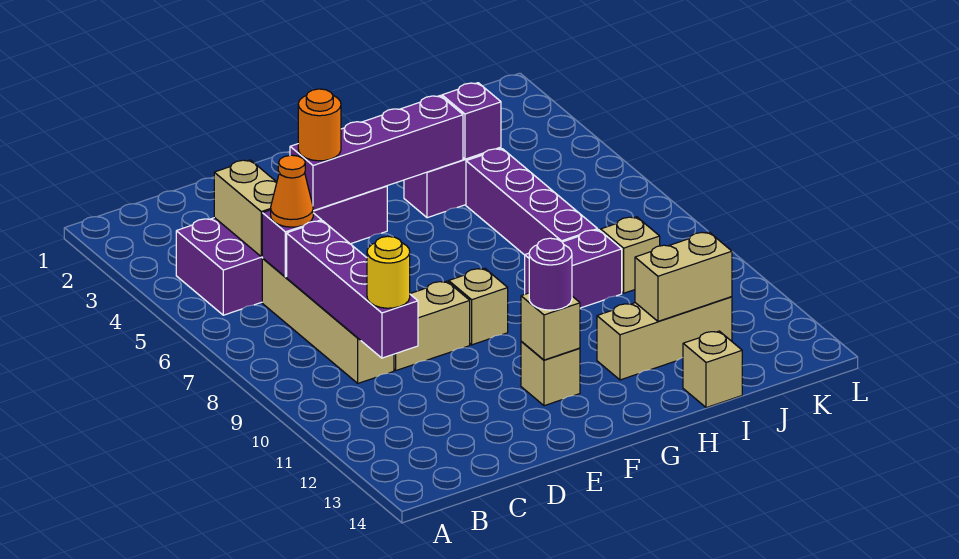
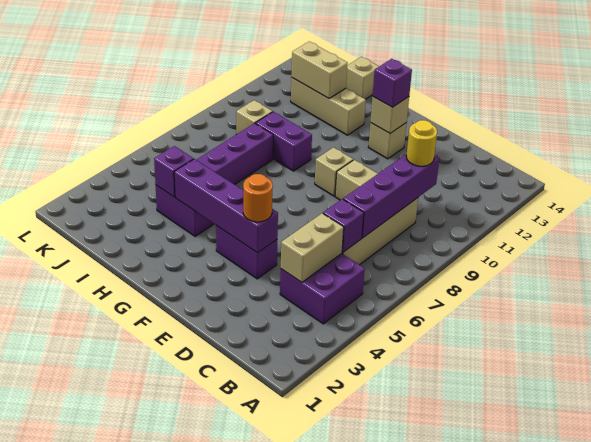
orange cone C6 level 3 -> none
purple round brick F12 level 3 -> purple brick F12 level 3

